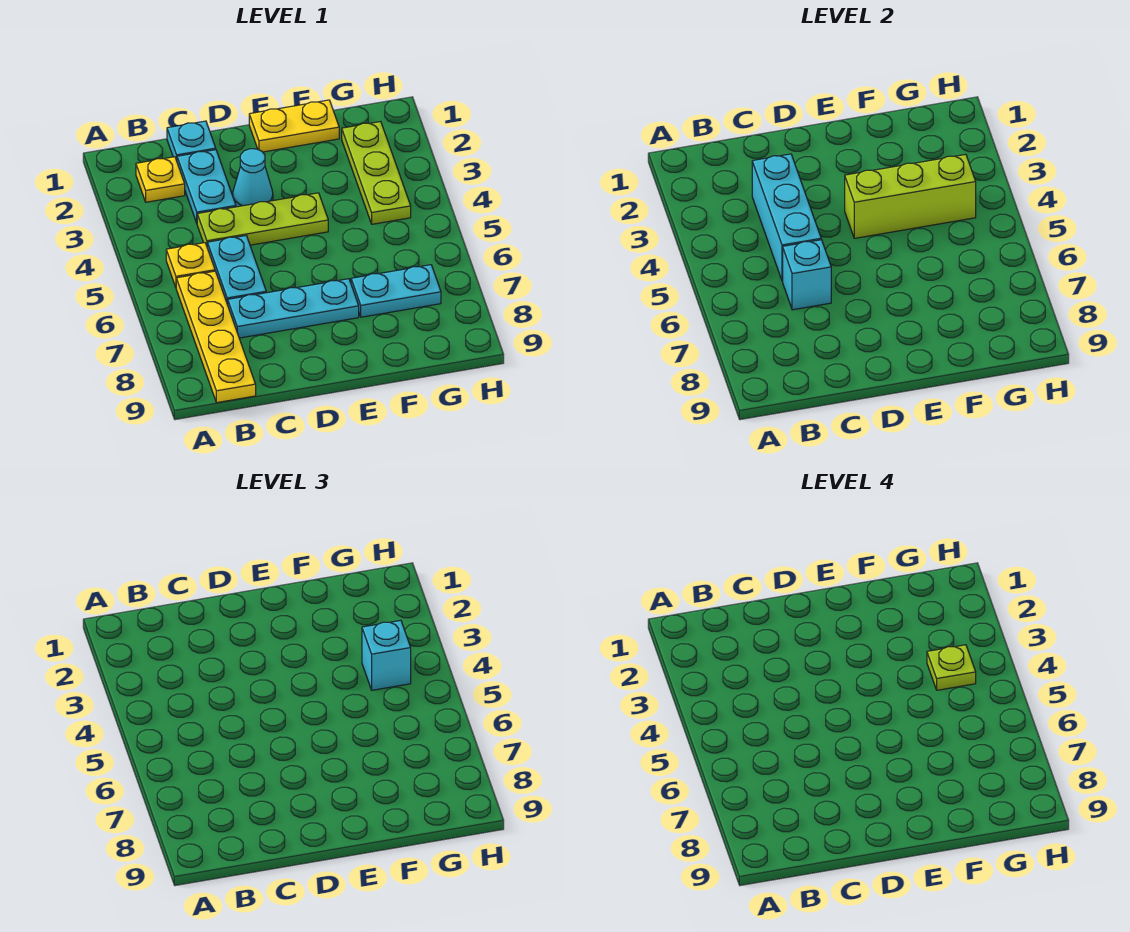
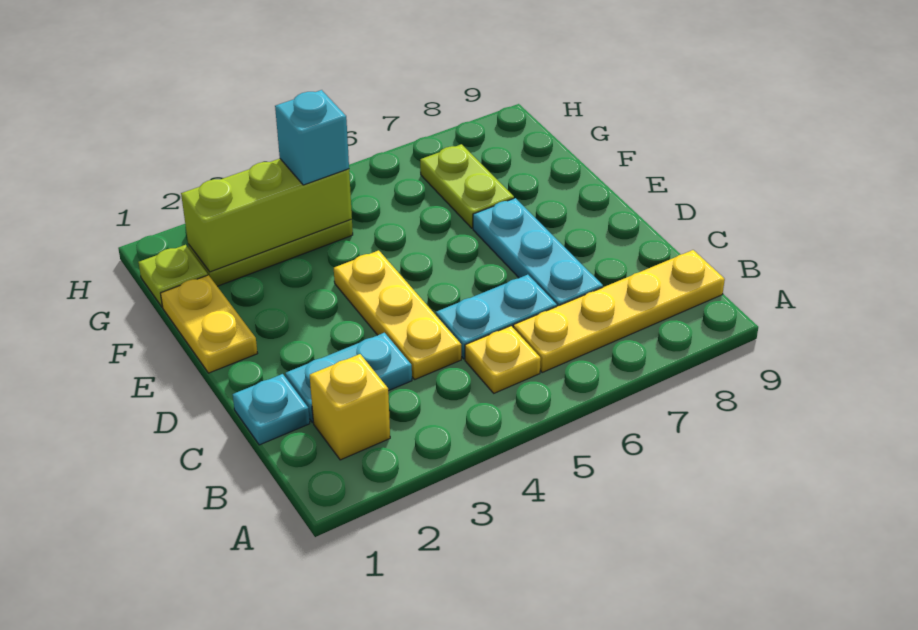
yellow plate B2 level 1 -> yellow brick B2 level 1
cyan brick C3:C5 level 2 -> none
lime plate C4:E4 level 1 -> yellow plate C4:E4 level 1
cyan brick C6 level 2 -> none
cyan cone D3 level 1 -> none
lime brick E4:G4 level 2 -> lime brick G2:G4 level 2
cyan plate F7:G7 level 1 -> lime plate F7:G7 level 1
lime plate G4 level 4 -> lime plate G1 level 1

